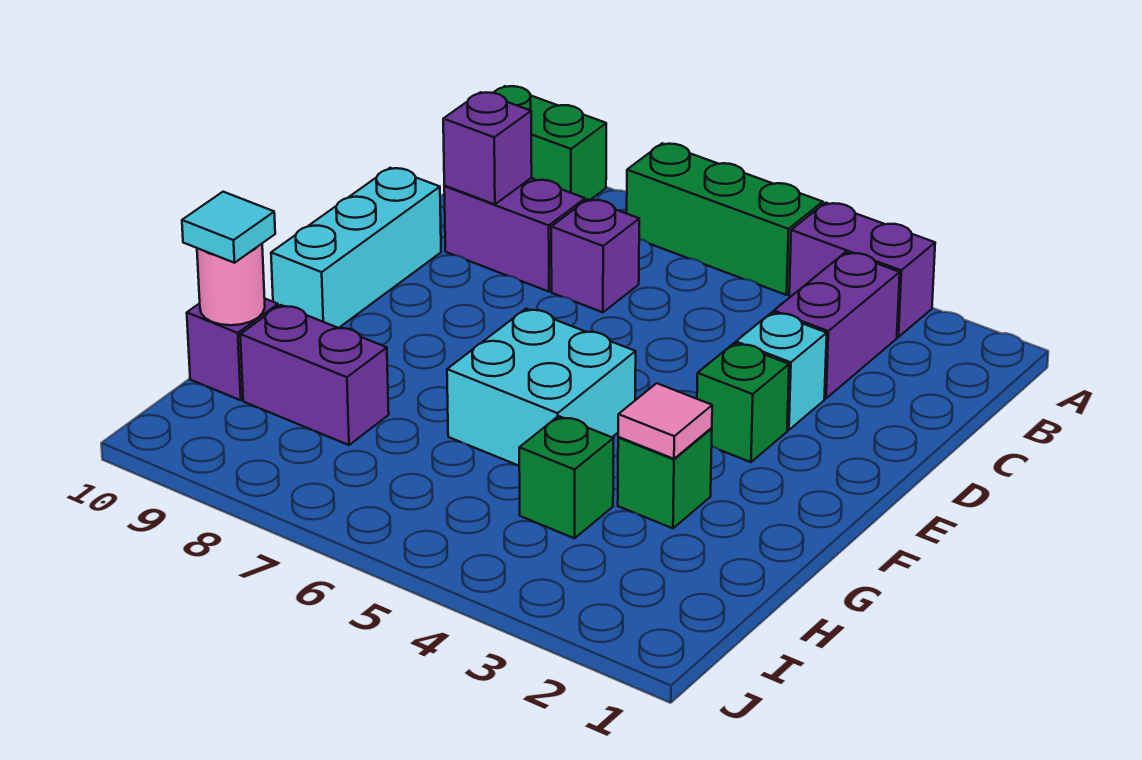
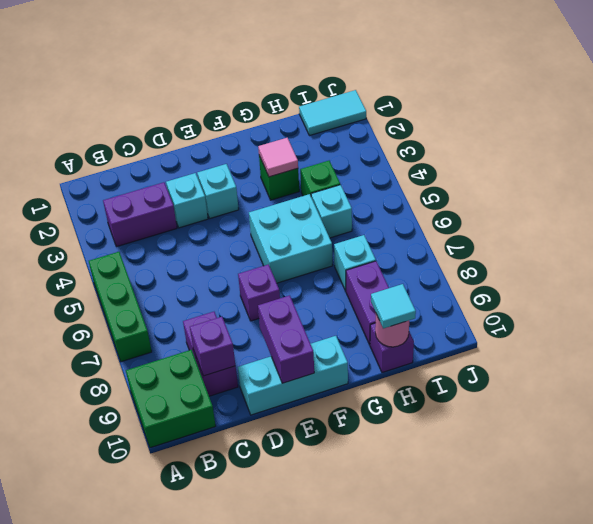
purple brick A3:A4 level 1 -> purple brick E9:E10 level 2
green brick A9:A10 level 1 -> green brick A9:B10 level 1
purple brick C7 level 1 -> purple brick E7 level 1
green brick E3 level 1 -> cyan brick E3 level 1
none -> cyan brick H5 level 1
none -> cyan brick H7 level 1
none -> cyan tile I1:J1 level 1

